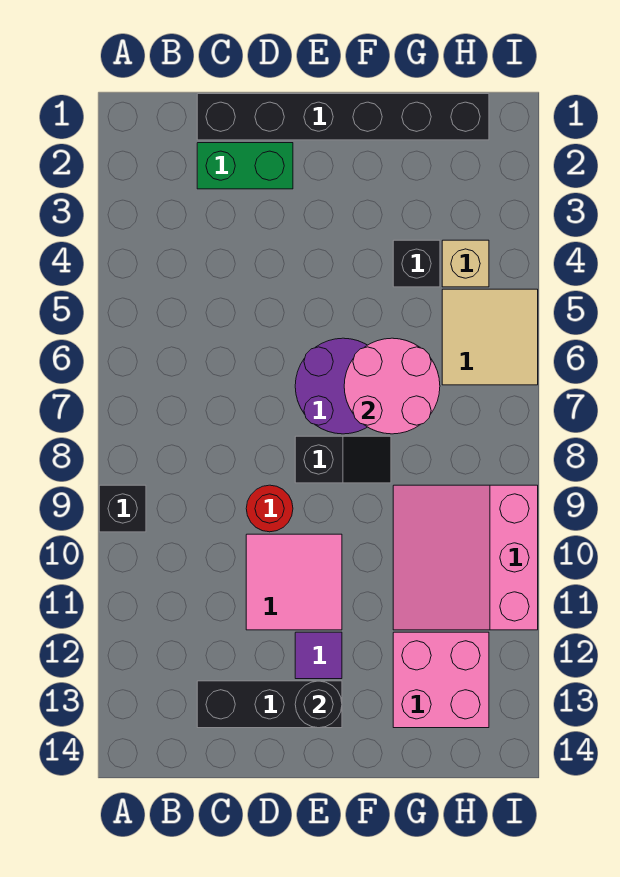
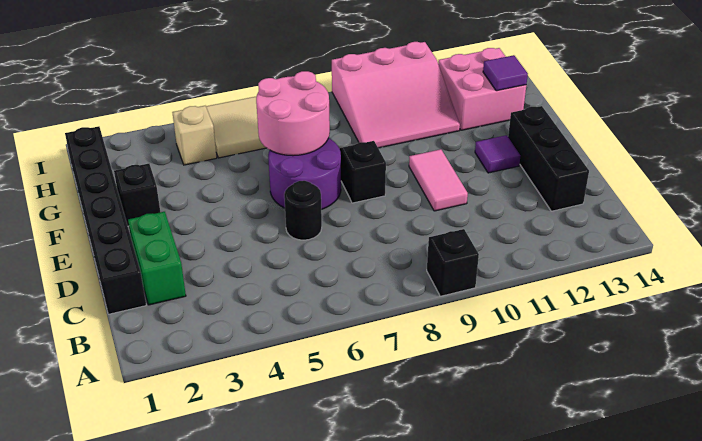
red round brick D9 level 1 -> none
pink tile D10:E11 level 1 -> pink tile D10:E10 level 1
black round brick E13 level 2 -> black round brick D6 level 1
black brick G4 level 1 -> black brick F2 level 1
none -> purple tile G13 level 2

